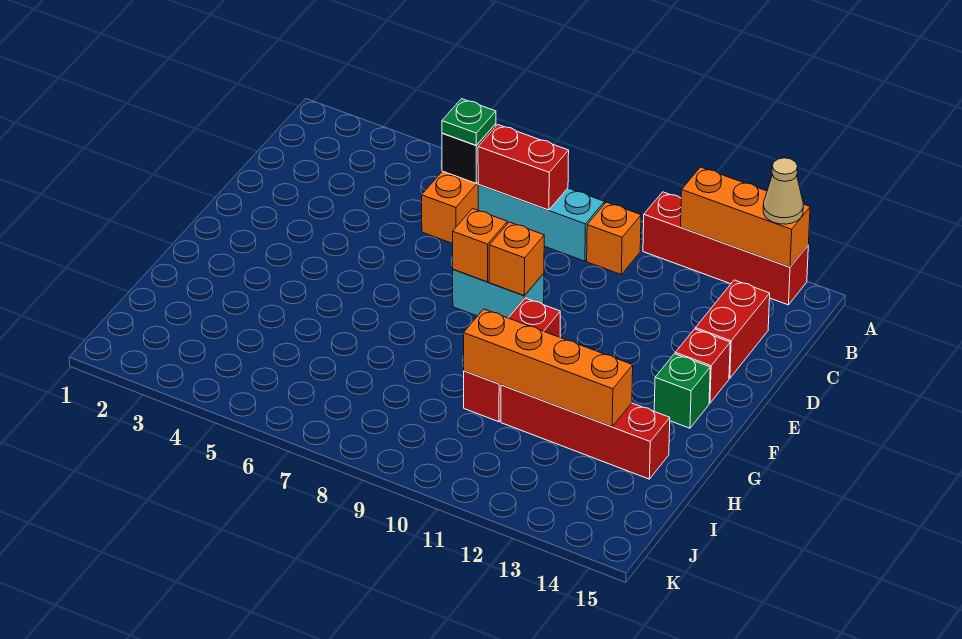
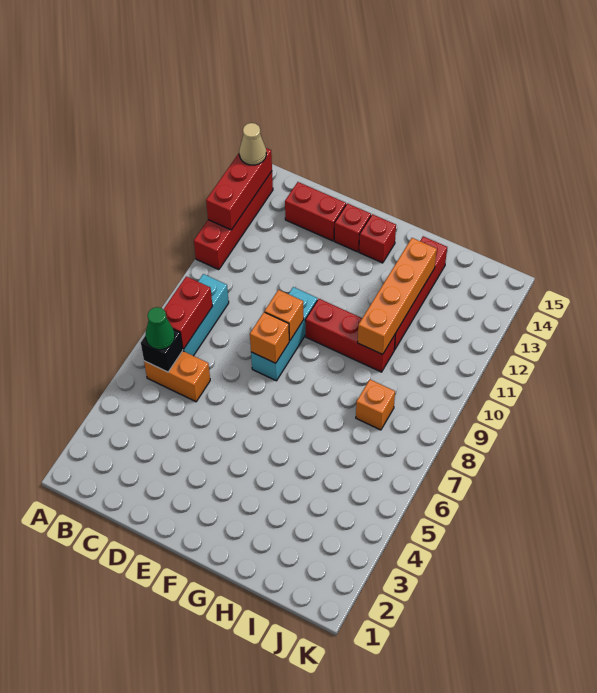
orange brick A12:A14 level 2 -> red brick A12:A14 level 2
green plate B6 level 3 -> green cone B6 level 3
orange brick B10 level 1 -> orange brick I8 level 1
cyan brick E8:E9 level 1 -> cyan brick E8:E10 level 1
green brick F14 level 1 -> red brick F14 level 1

